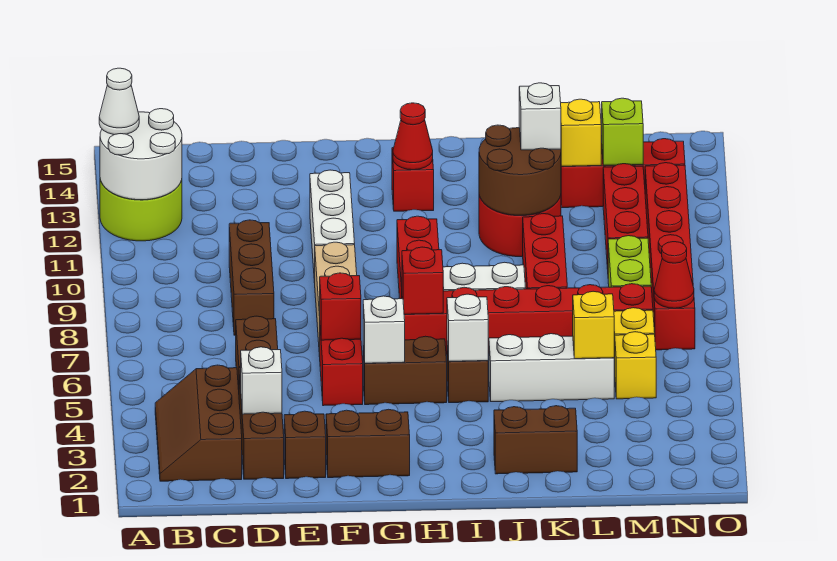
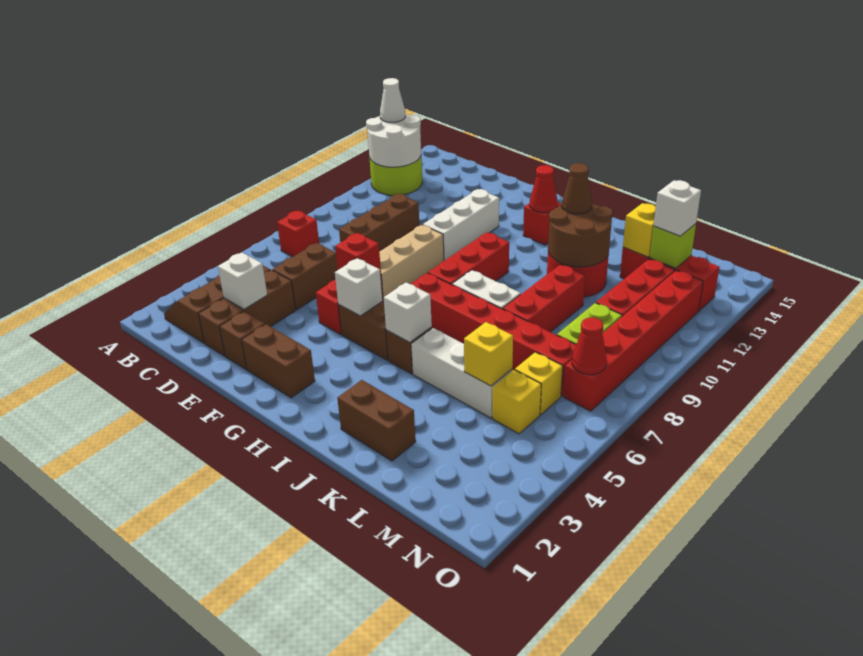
red brick H7 level 2 -> red brick B7 level 1
none -> brown cone J12 level 3
white brick K12 level 3 -> white brick M13 level 3

